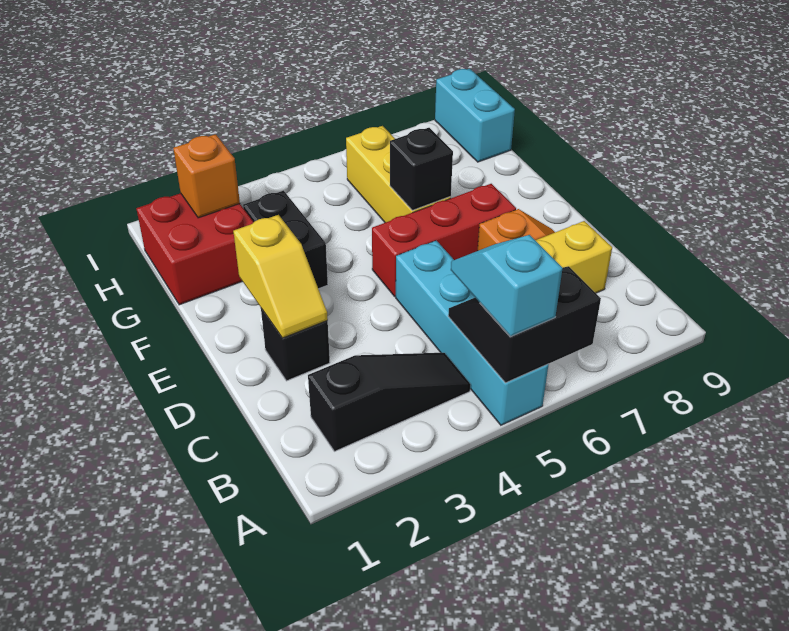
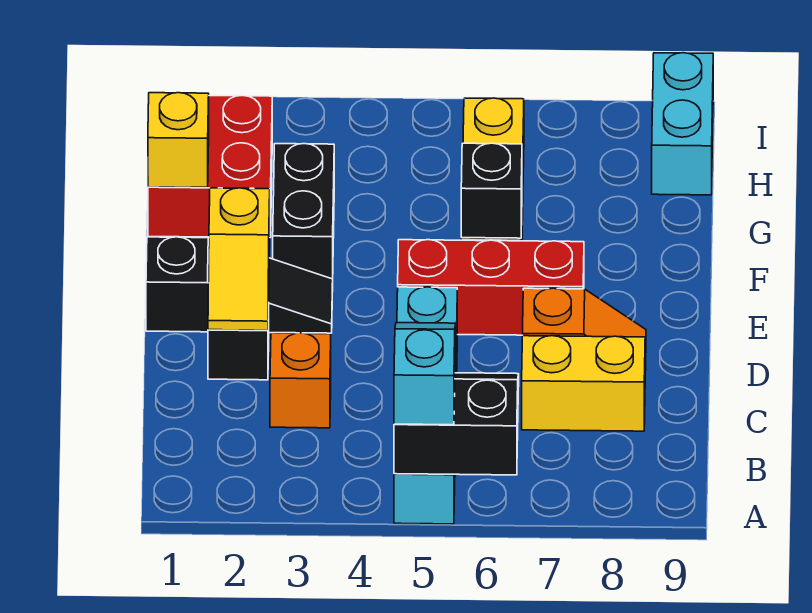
black slope B2:B4 level 1 top 2 -> black slope E1:E3 level 1 top 1
none -> yellow brick G1 level 2
orange brick H2 level 2 -> orange brick C3 level 1

